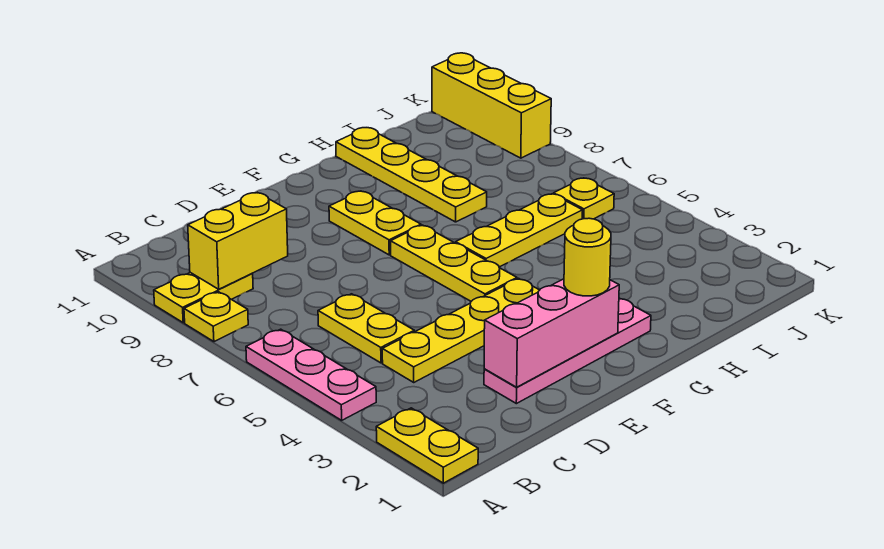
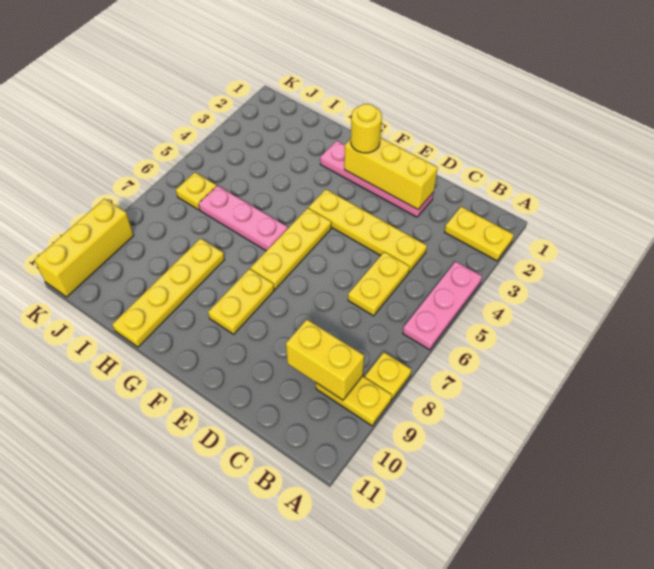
yellow plate A1:A2 level 1 -> yellow plate A2:B2 level 1
pink brick D2:F2 level 2 -> yellow brick D2:F2 level 2
yellow plate G6:I6 level 1 -> pink plate G6:I6 level 1

